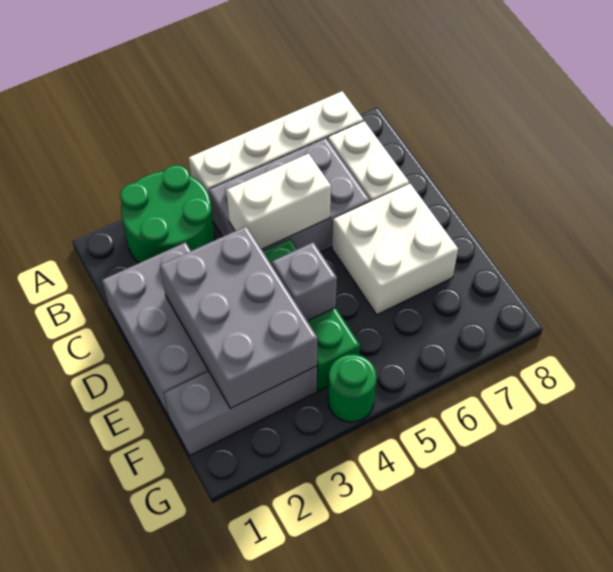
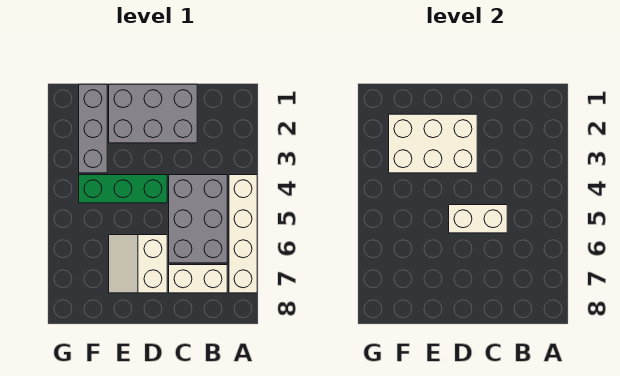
green round brick A2:B3 level 1 -> none
white brick C4:C5 level 2 -> white brick C5:D5 level 2
grey brick D2:F3 level 2 -> white brick D2:F3 level 2
white brick D6:E7 level 1 -> white slope D6:E7 level 1 top D
grey brick E4 level 2 -> none
green round brick G4 level 1 -> none

